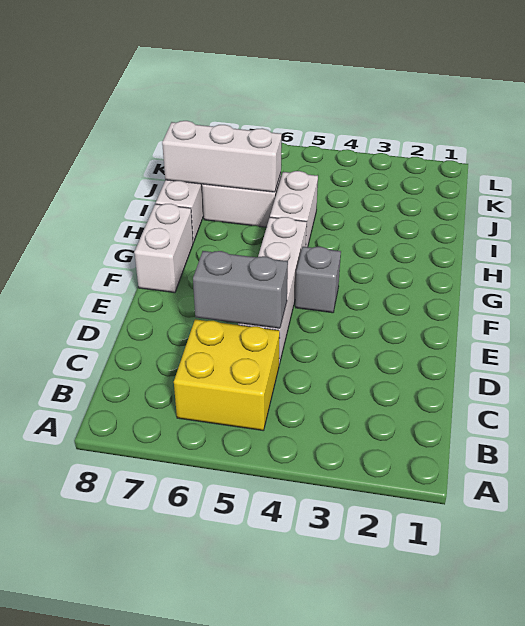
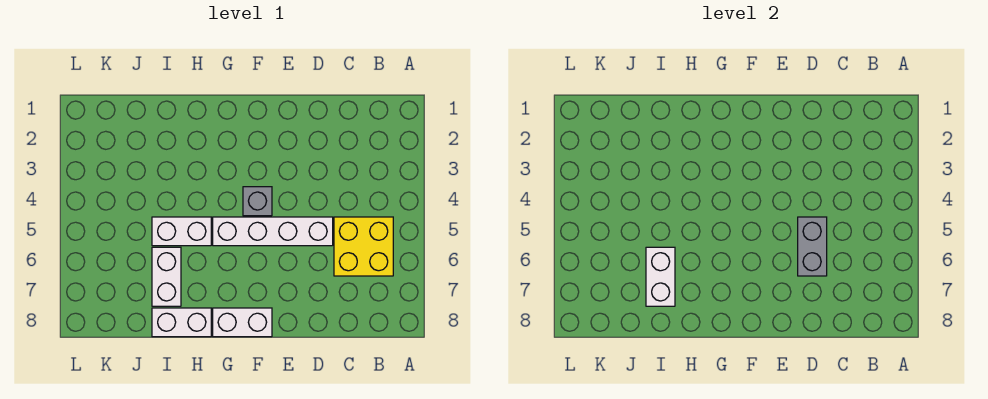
white brick I6:I8 level 2 -> white brick I6:I7 level 2

